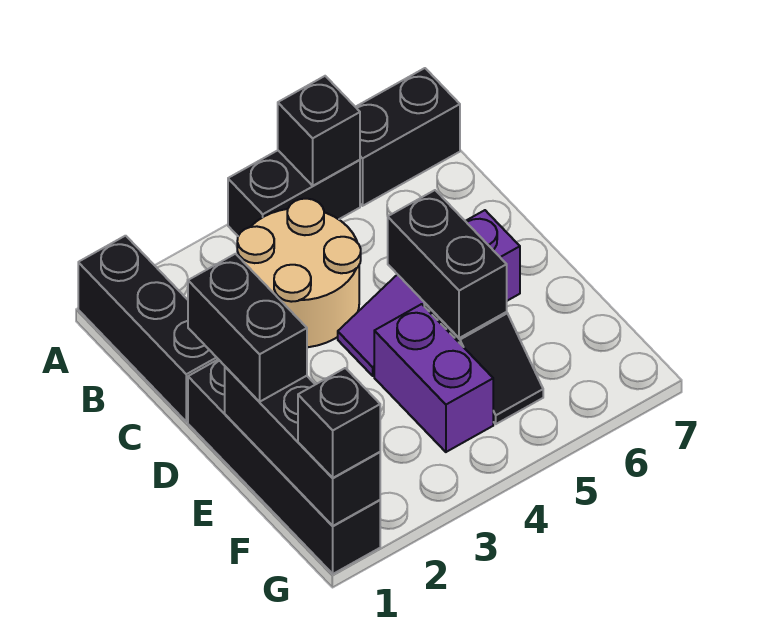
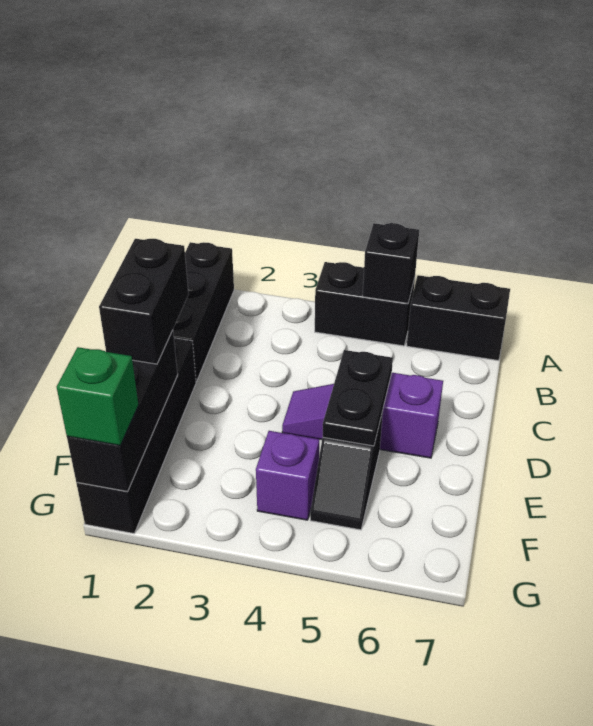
tan round brick B3:C4 level 1 -> none
black brick D5:E5 level 2 -> black plate D5:E5 level 2
purple brick E4:F4 level 1 -> purple brick F4 level 1
black brick G1 level 3 -> green brick G1 level 3

